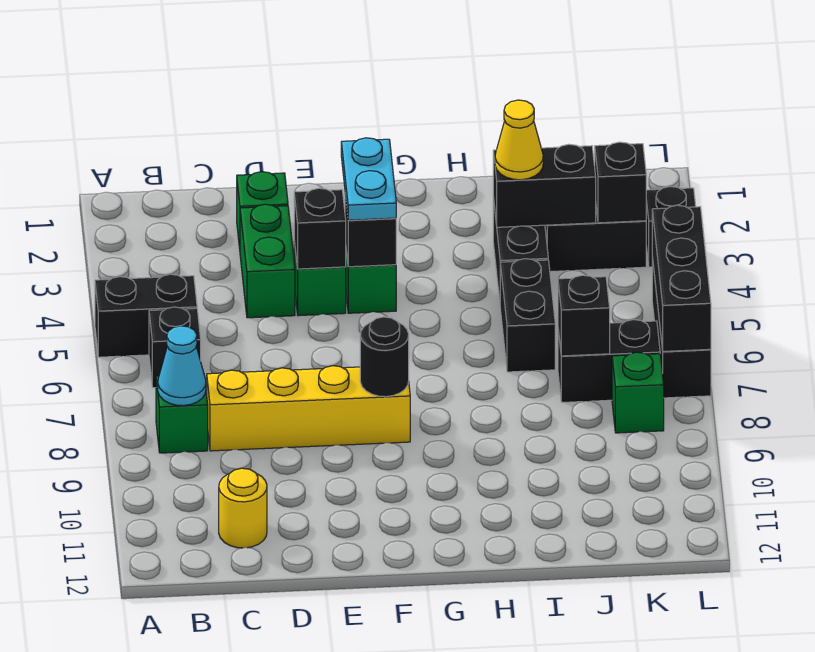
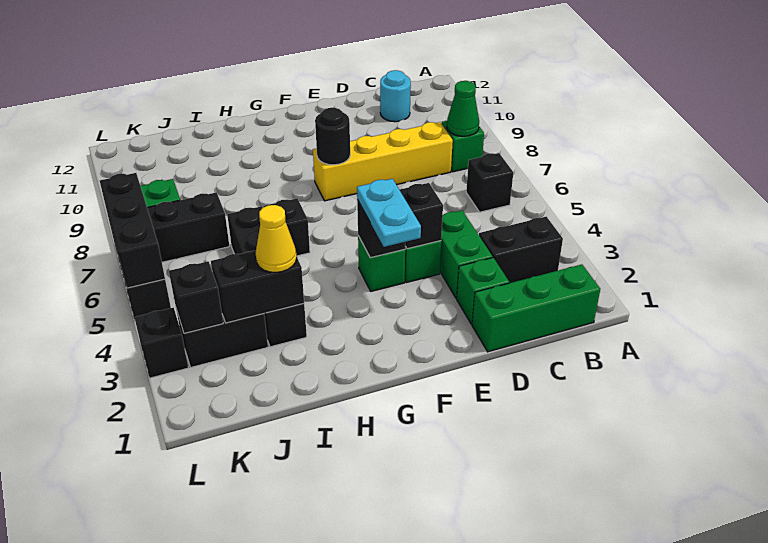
black brick A5:B5 level 1 -> black brick B3:C3 level 1
none -> green brick B1:D1 level 1
cyan cone B8 level 2 -> green cone B8 level 2
yellow round brick C11 level 1 -> cyan round brick C11 level 1
black brick J7 level 2 -> black brick H6 level 1

